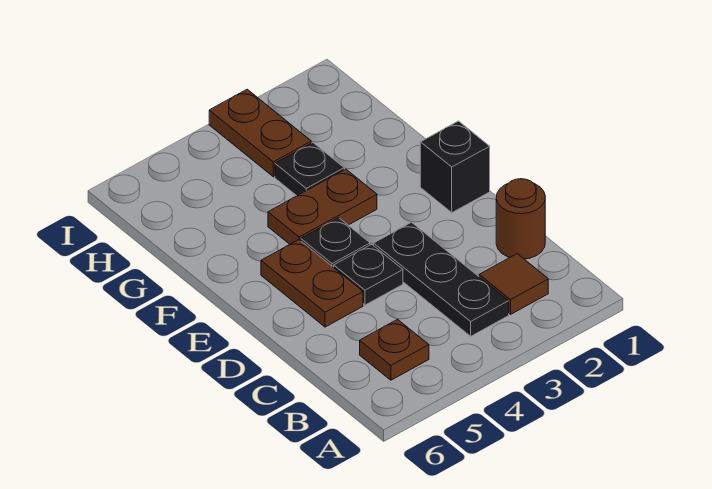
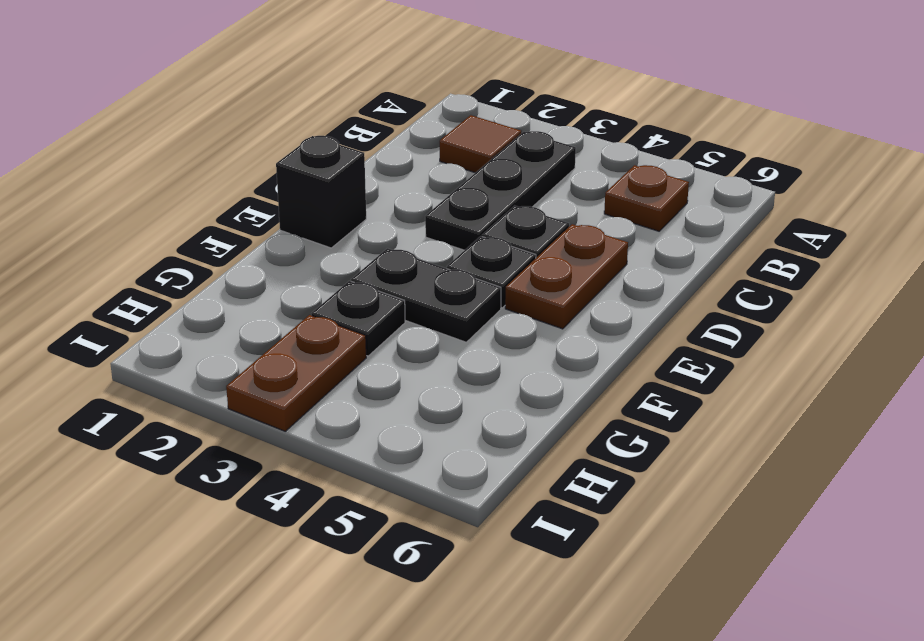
brown round brick C1 level 1 -> none
brown plate F3:F4 level 1 -> black plate F3:F4 level 1

